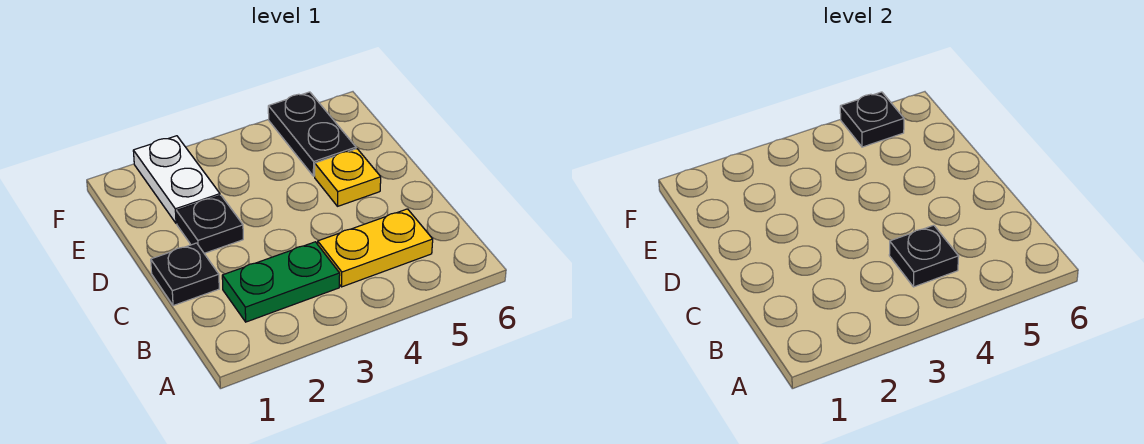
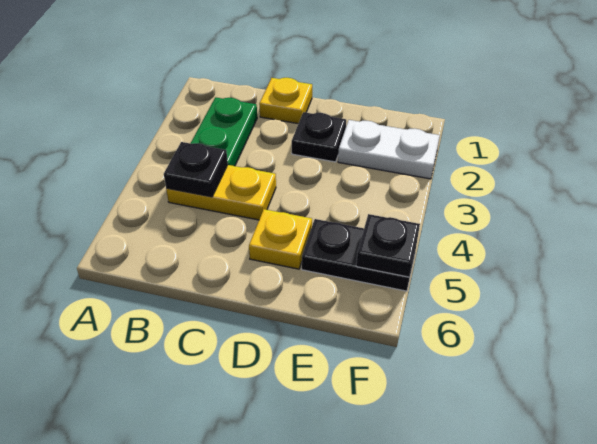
yellow plate B4:B5 level 1 -> yellow plate B4:C4 level 1
black plate C1 level 1 -> yellow plate C1 level 1

